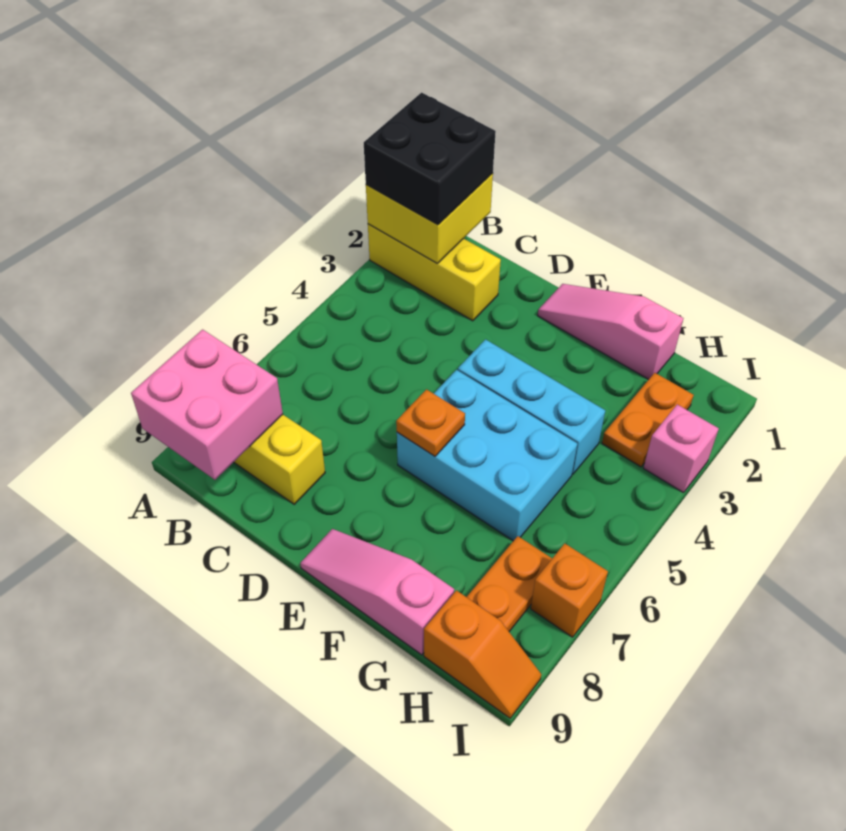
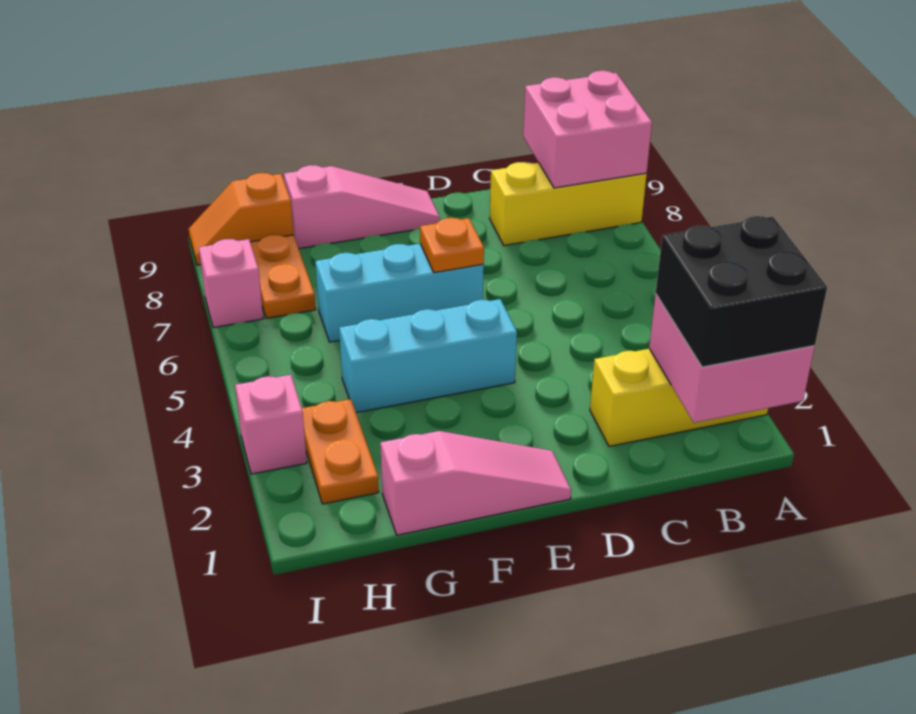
yellow brick A1:B2 level 2 -> pink brick A1:B2 level 2
cyan brick E5:G6 level 1 -> cyan brick E6:G6 level 1
orange brick I7 level 1 -> pink brick I7 level 1

